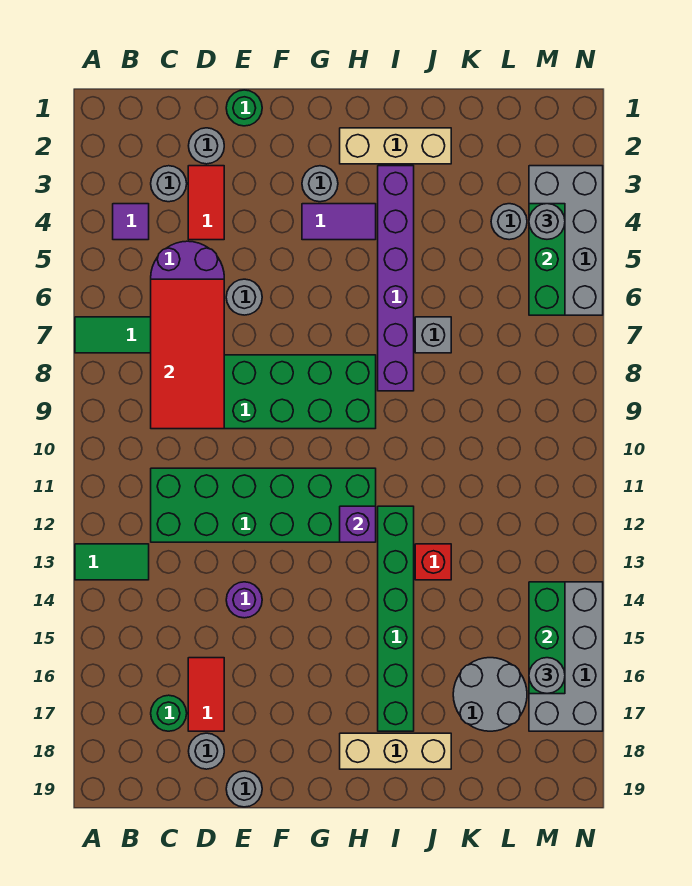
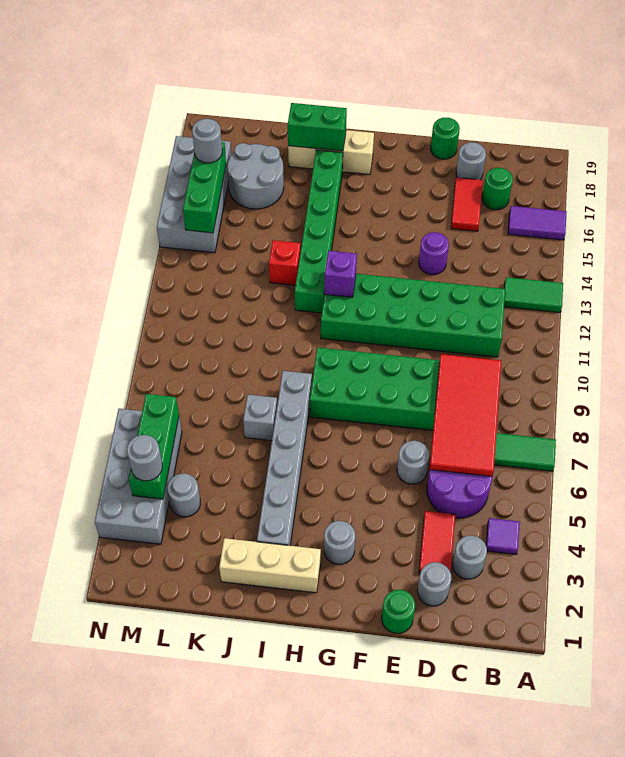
grey round brick E19 level 1 -> green round brick E19 level 1
purple tile G4:H4 level 1 -> purple tile A16:B16 level 1
purple brick I3:I8 level 1 -> grey brick I3:I8 level 1
none -> green brick I18:J18 level 2

